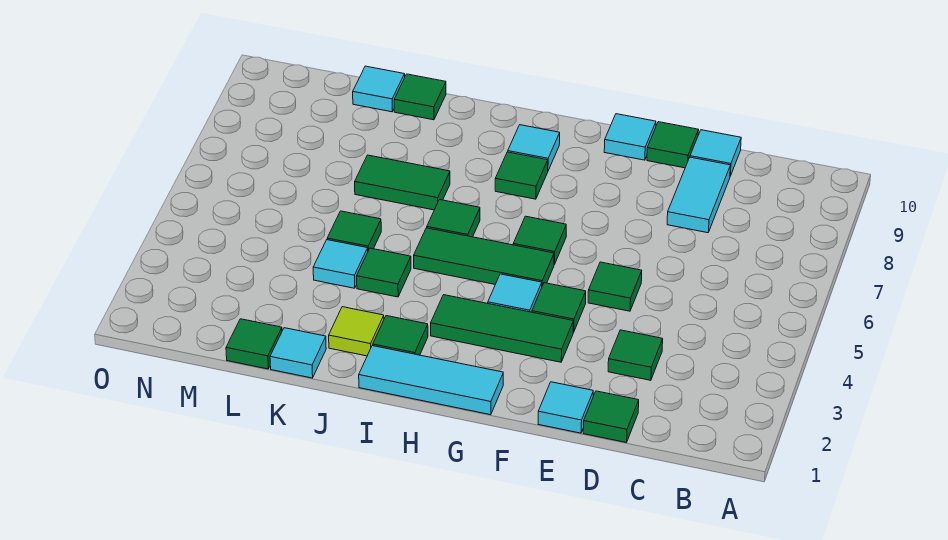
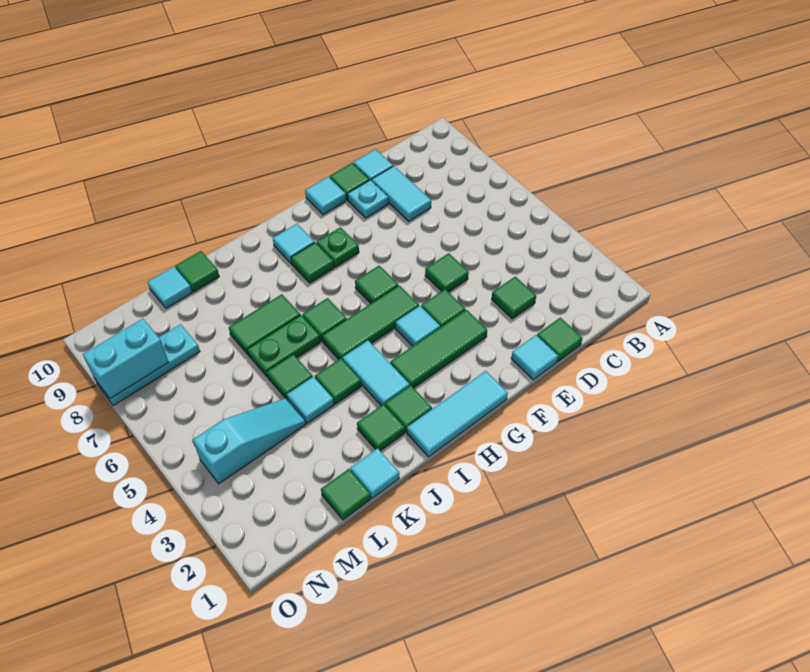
none -> cyan plate E9 level 1
none -> green plate G8 level 1
none -> cyan tile I3:I4 level 1
lime tile J2 level 1 -> green tile J2 level 1
none -> green plate J6:K6 level 1
none -> cyan slope L4:N4 level 1 top N
none -> cyan plate M8:O8 level 1
none -> cyan brick N8:O8 level 2

